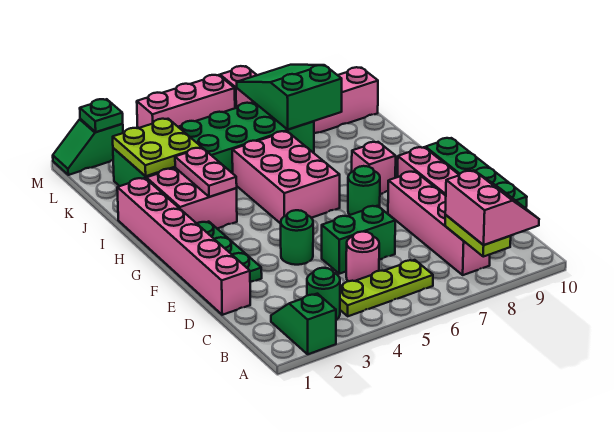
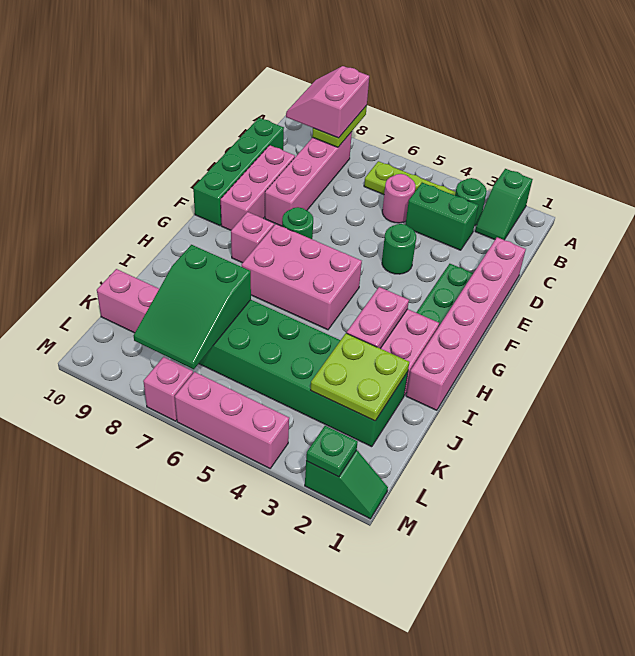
green brick D5:D6 level 1 -> green brick C3:C4 level 1
pink brick G5:I6 level 1 -> pink brick G5:H7 level 1

